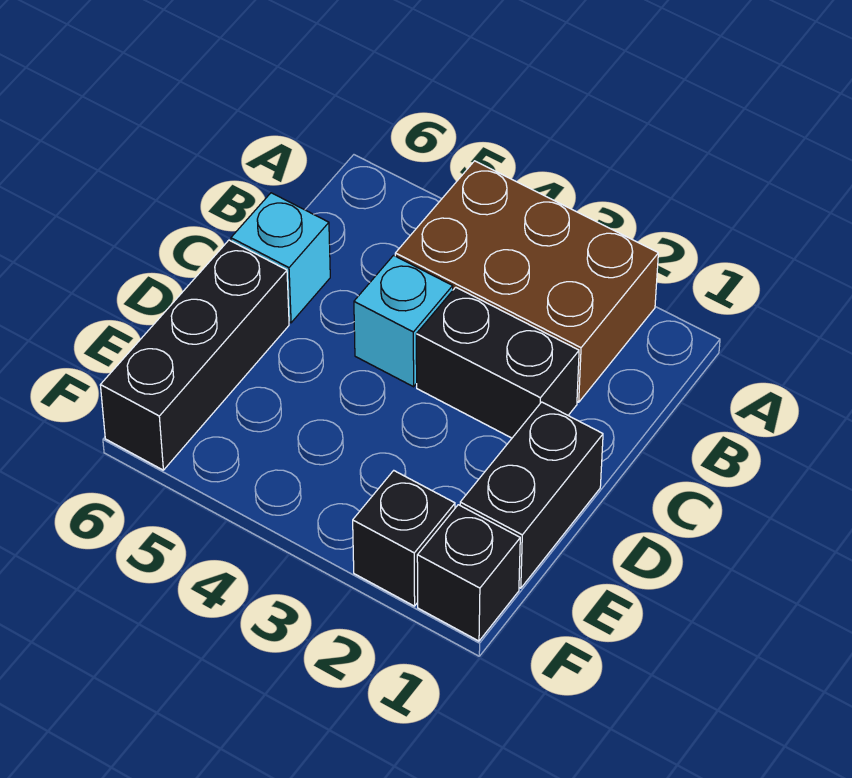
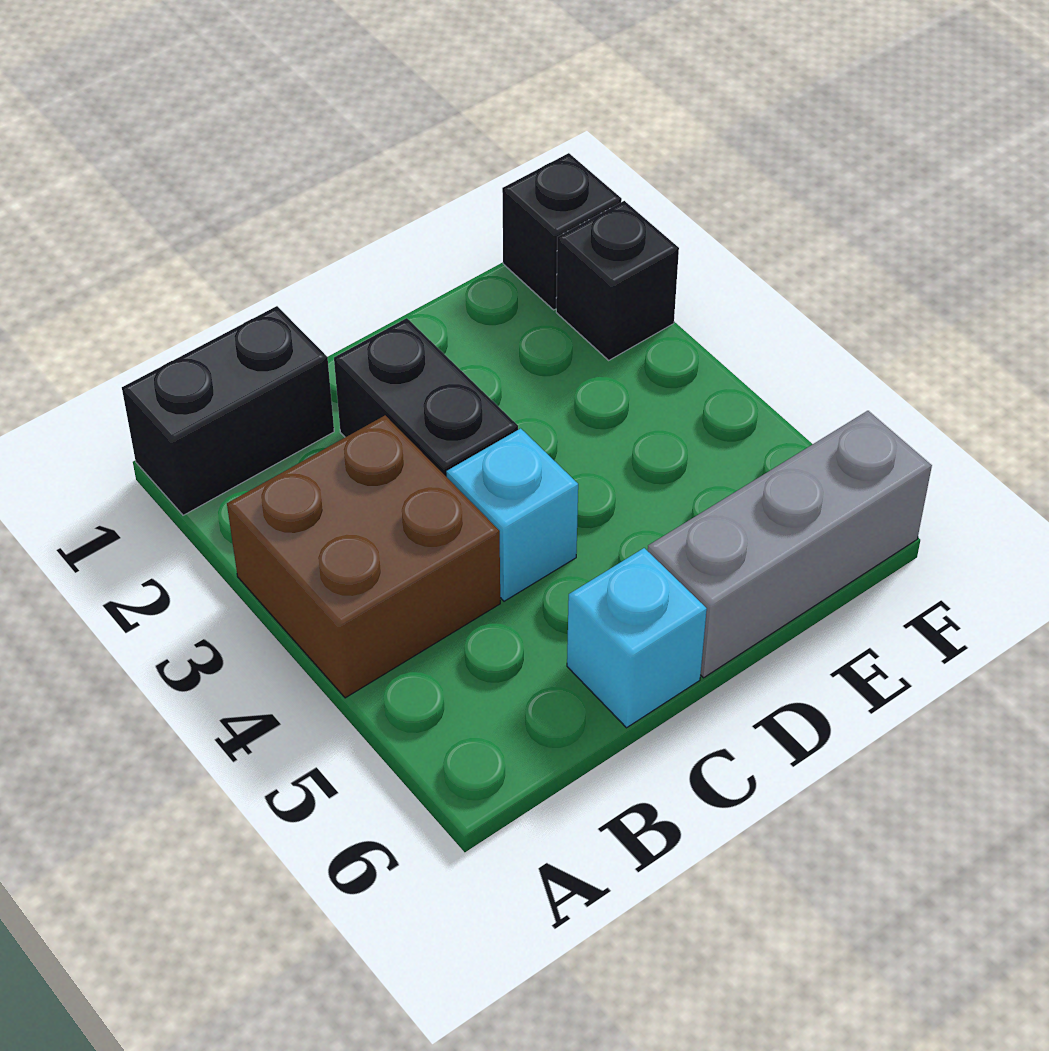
brown brick A2:B4 level 1 -> brown brick A3:B4 level 1
black brick D1:E1 level 1 -> black brick A1:B1 level 1
black brick D6:F6 level 1 -> grey brick D6:F6 level 1

